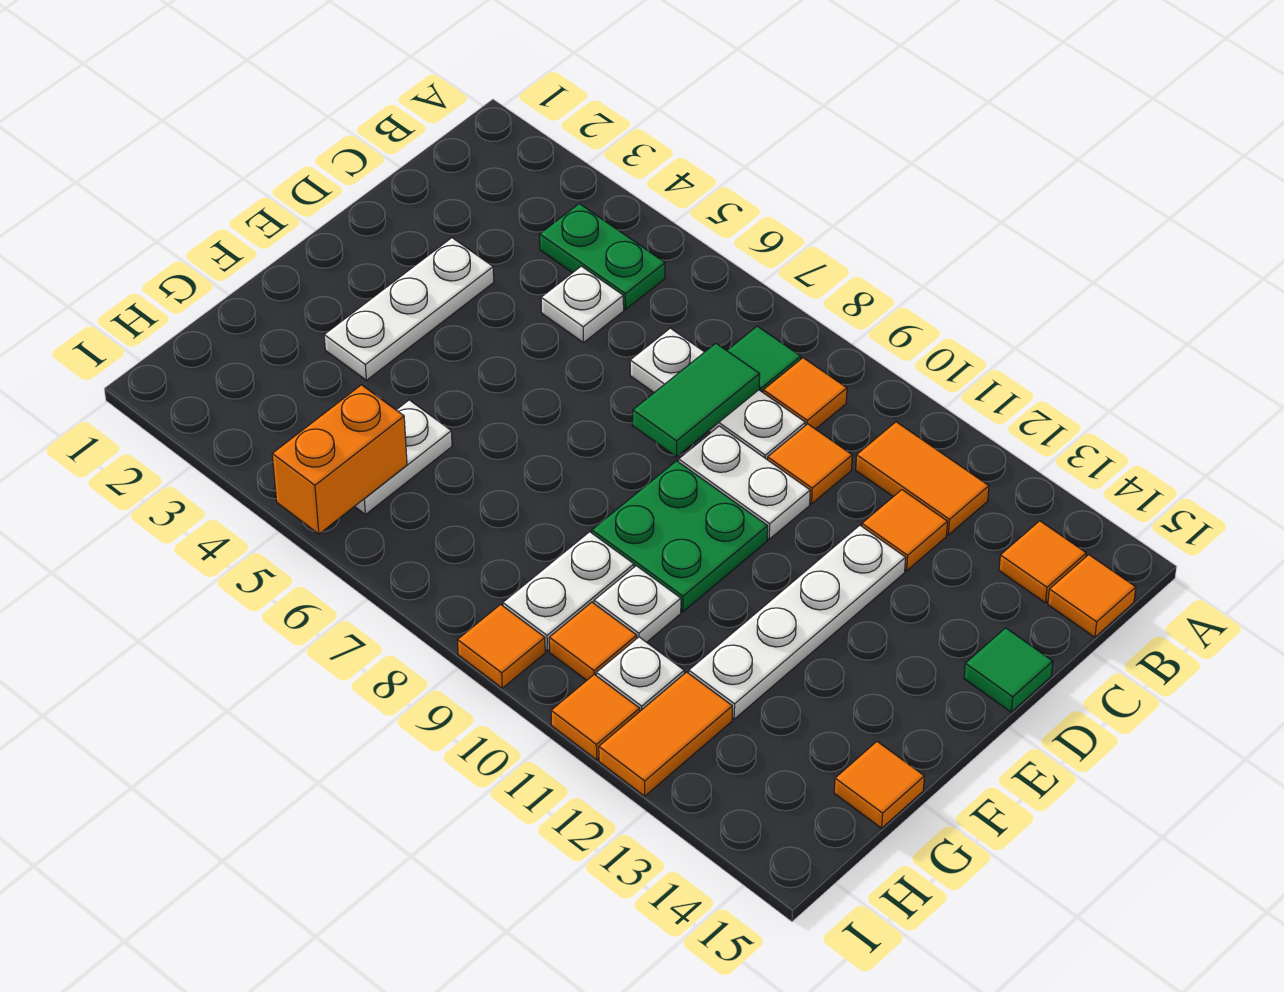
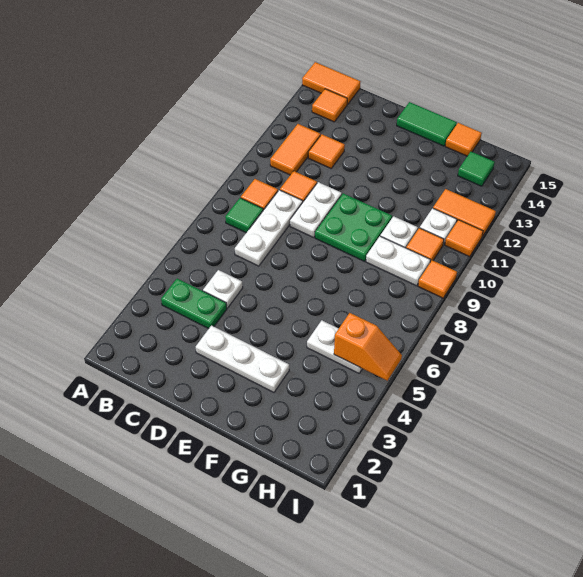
green plate B4:B5 level 1 -> green plate B4:C4 level 1
orange tile B15 level 1 -> orange tile A15:B15 level 1
green tile C8:D8 level 2 -> green tile E15:F15 level 1
white plate D12:G12 level 1 -> none
green tile D15 level 1 -> green tile H14 level 1
orange brick H5:I5 level 2 -> orange slope H5:I5 level 2 top H

